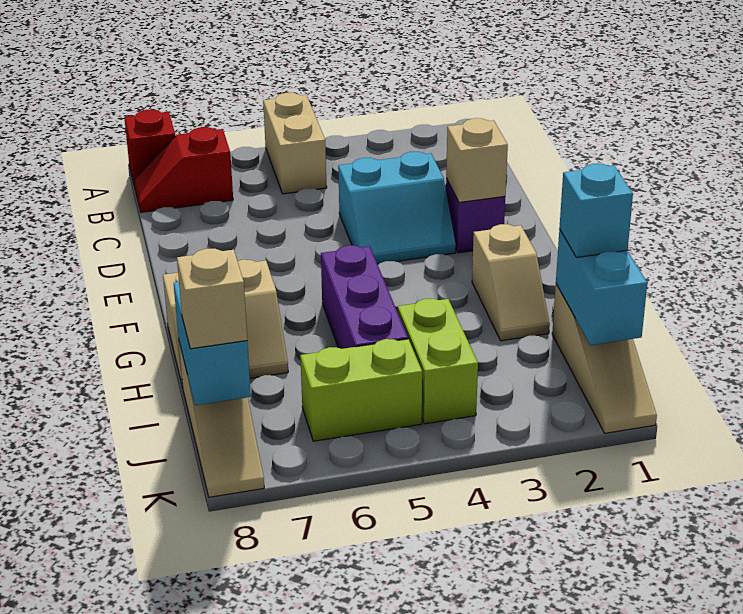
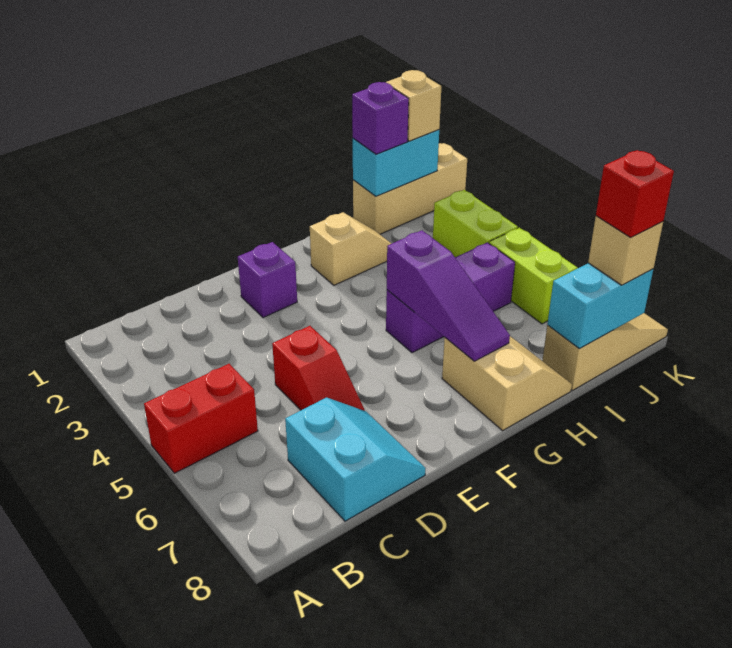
tan brick A5:B5 level 1 -> red brick A5:B5 level 1
red brick A8 level 1 -> red brick J8 level 4
red slope B7:B8 level 1 top 7 -> red slope D5:D6 level 1 top 5
cyan slope D3:E4 level 1 top D -> cyan slope C7:D8 level 1 top C
tan brick E2 level 2 -> tan brick J1 level 3
none -> purple slope G5:G7 level 2 top 5
tan slope I1:K1 level 1 top I -> tan brick I1:K1 level 1
cyan brick I1 level 3 -> purple brick I1 level 3
lime brick I4:J4 level 1 -> lime brick J3:J4 level 1

